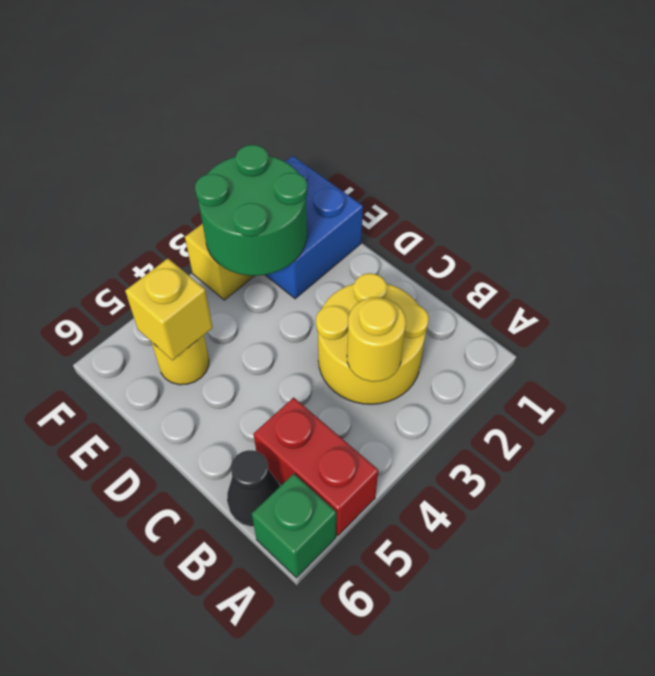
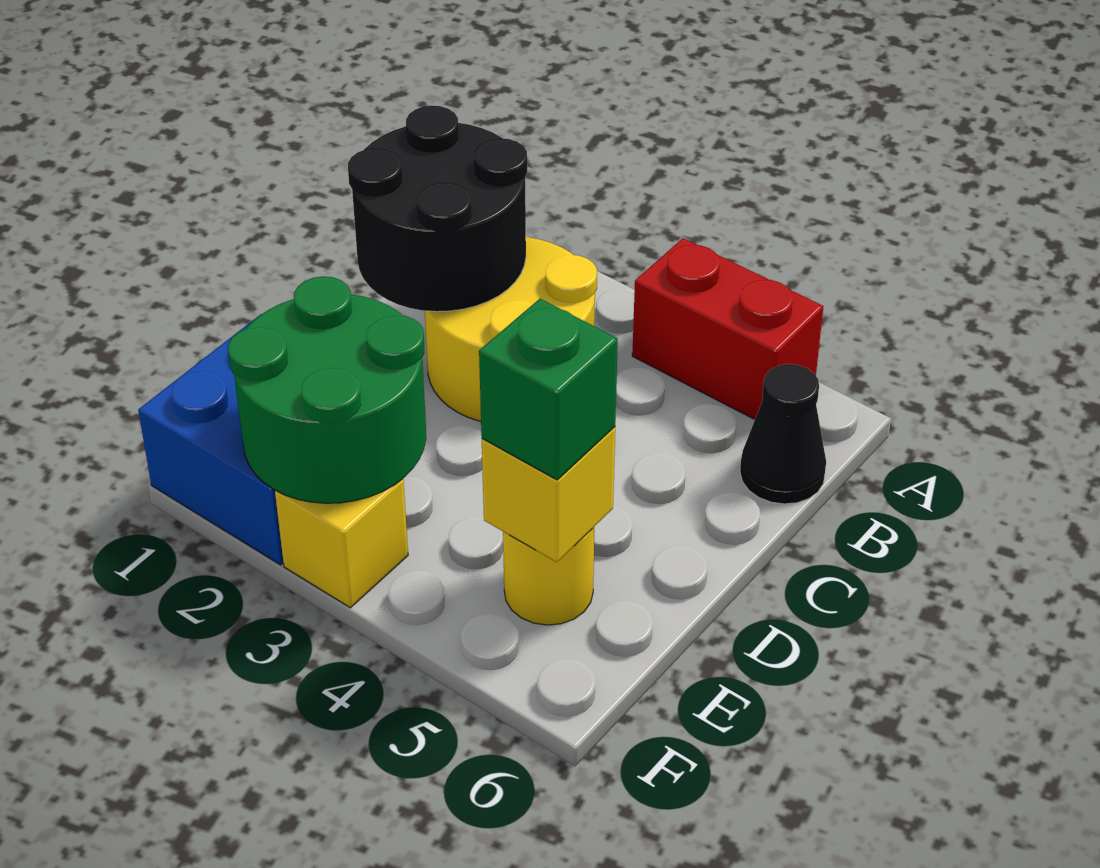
red brick A5:B5 level 1 -> red brick A4:A5 level 1
green brick A6 level 1 -> green brick E5 level 3
none -> black round brick B1:C2 level 2
yellow round brick B3 level 2 -> none

